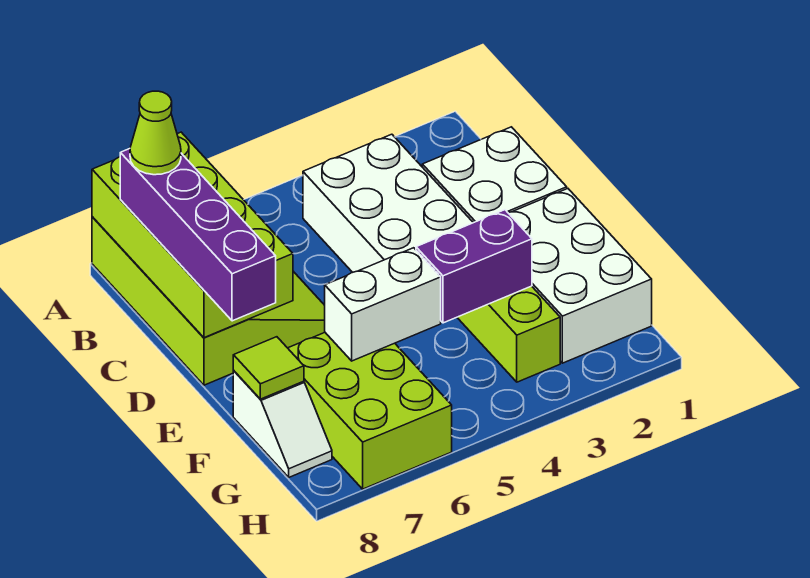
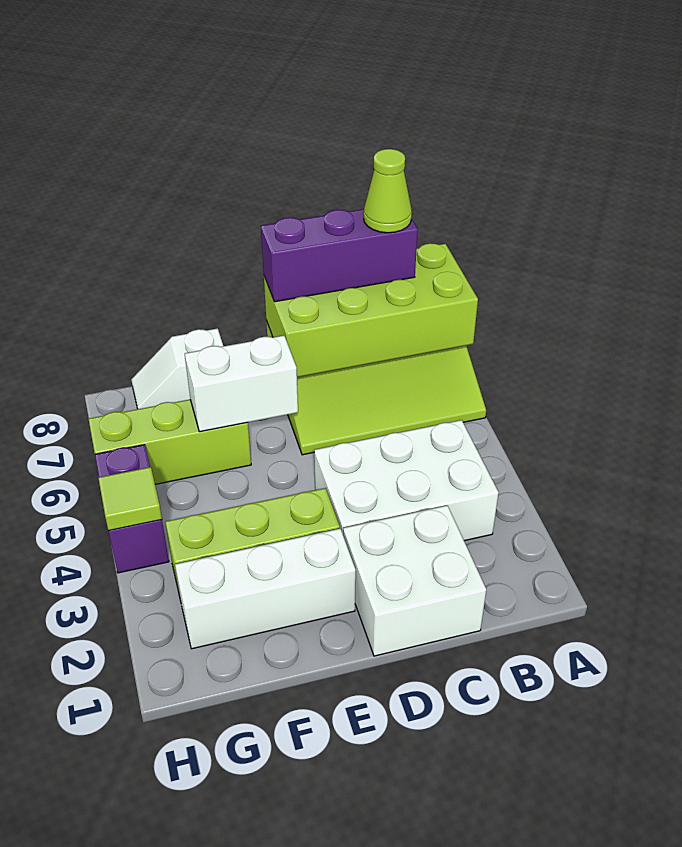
purple brick B8:E8 level 3 -> purple brick B8:D8 level 3
white brick E1:G2 level 1 -> white brick E2:G2 level 1
purple brick F3:F4 level 2 -> purple brick H4:H5 level 1
white brick F5:F6 level 2 -> white brick E6:F6 level 2
lime brick F6:H7 level 1 -> lime brick F6:H6 level 1
lime tile F8 level 2 -> lime tile H4 level 2

